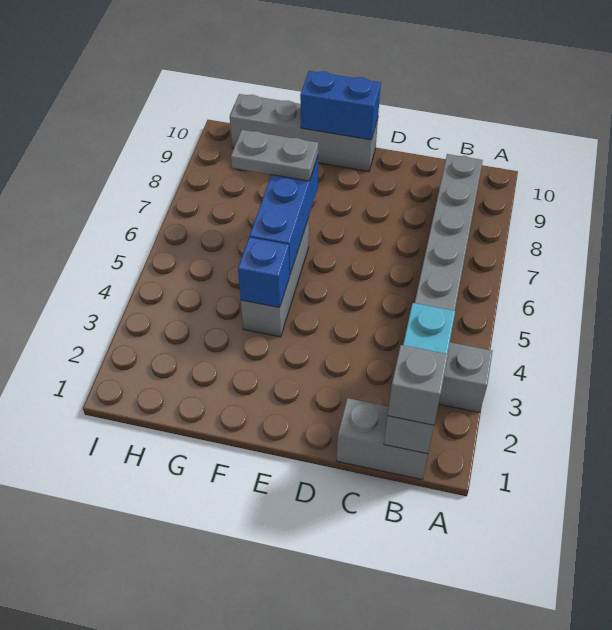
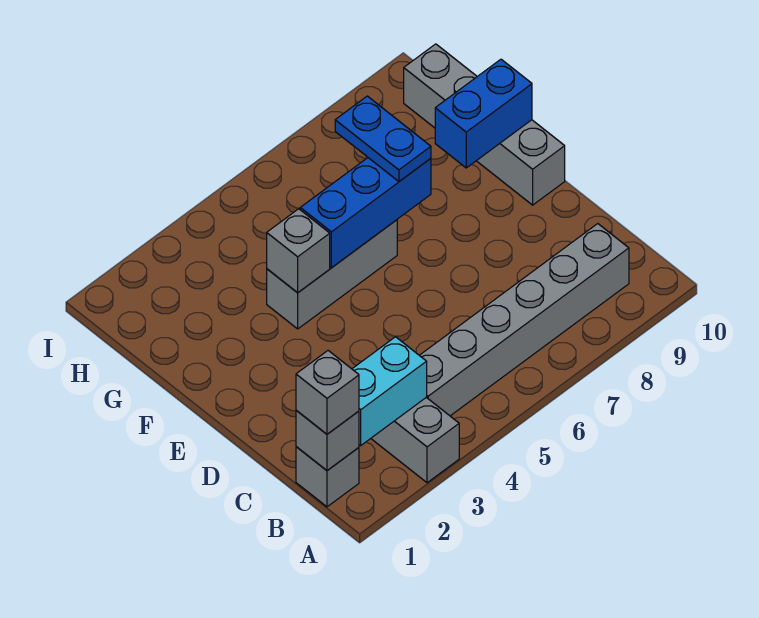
grey brick B1:C1 level 1 -> grey brick B1 level 1
blue brick E10:F10 level 2 -> blue brick F9:F10 level 2
blue brick F4 level 2 -> grey brick F4 level 2
grey plate F7:G7 level 3 -> blue plate F7:G7 level 3

